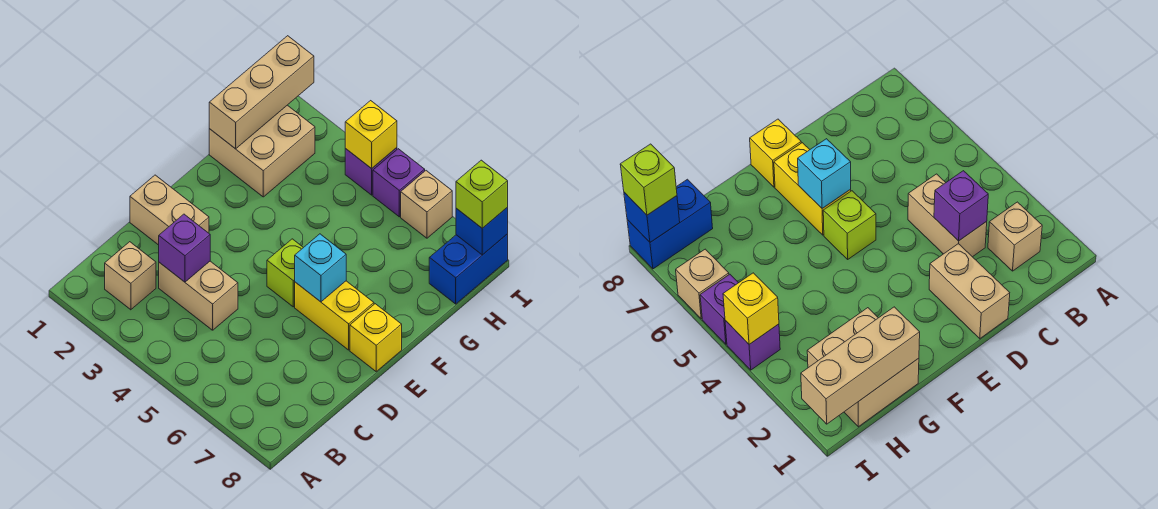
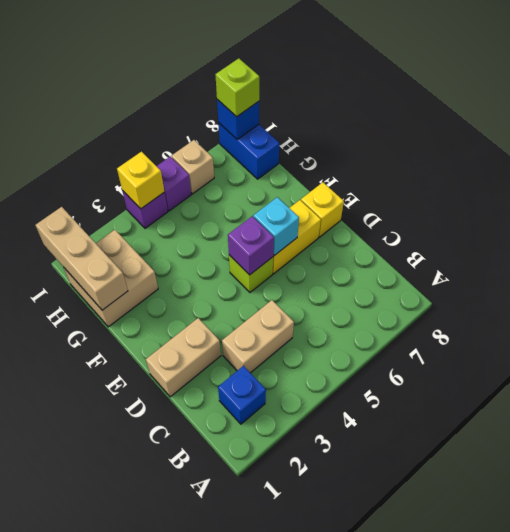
tan brick B2 level 1 -> blue brick B2 level 1
purple brick C3 level 2 -> purple brick E5 level 2

